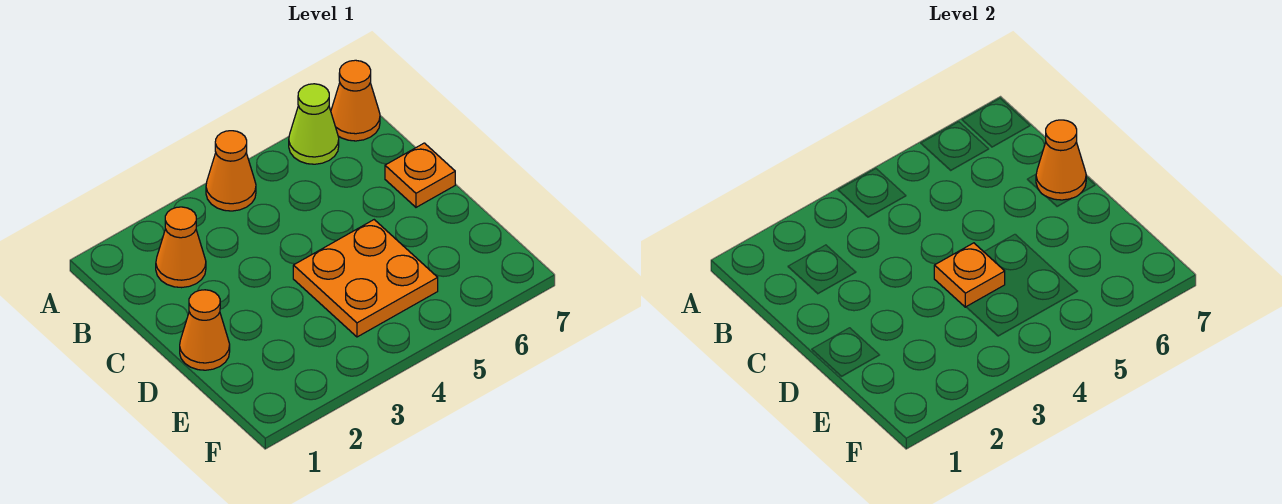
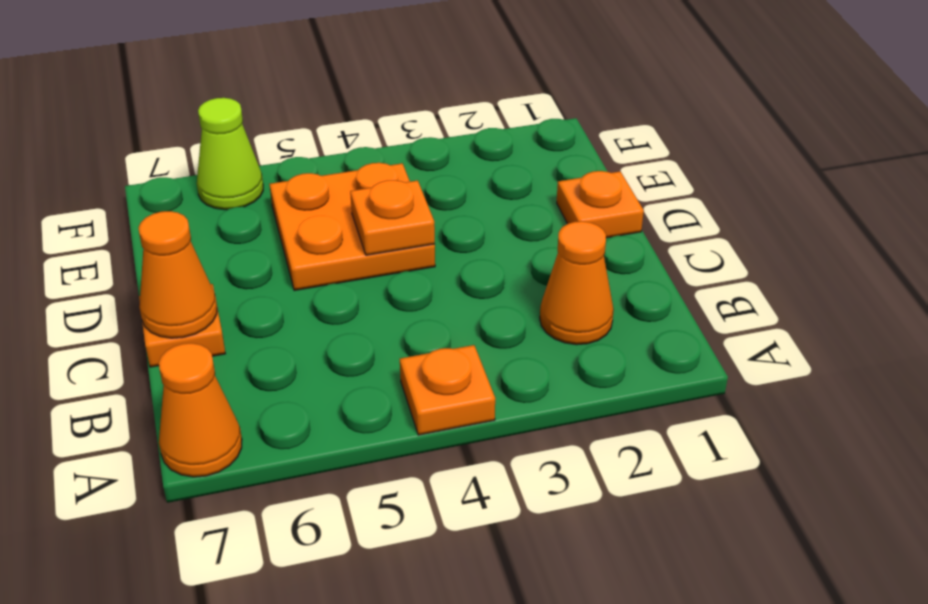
orange cone A4 level 1 -> orange plate A4 level 1
lime cone A6 level 1 -> lime cone F6 level 1
orange cone D1 level 1 -> orange plate D1 level 1

